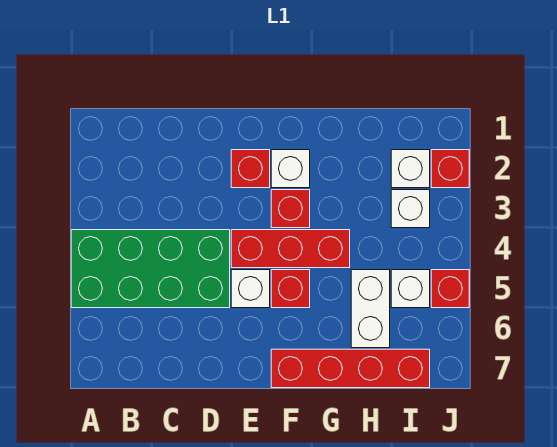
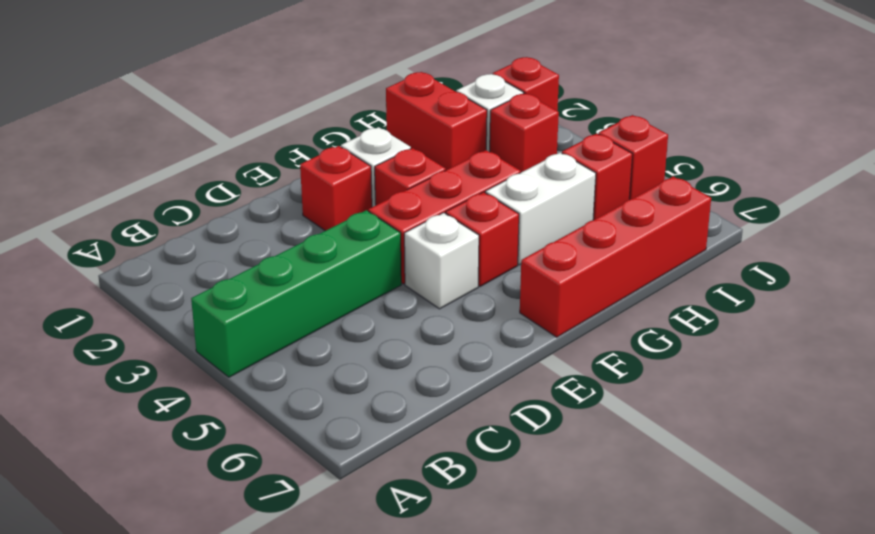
green brick A4:D5 level 1 -> green brick A4:D4 level 1
none -> red brick H1:H2 level 1
white brick H5:H6 level 1 -> white brick G5:H5 level 1
white brick I3 level 1 -> red brick I3 level 1
white brick I5 level 1 -> red brick I5 level 1

